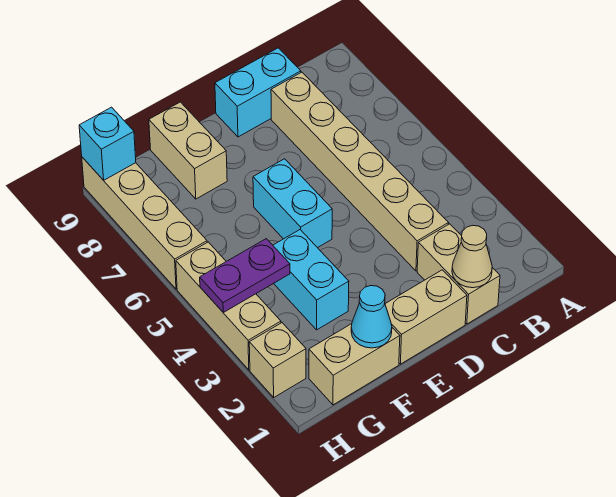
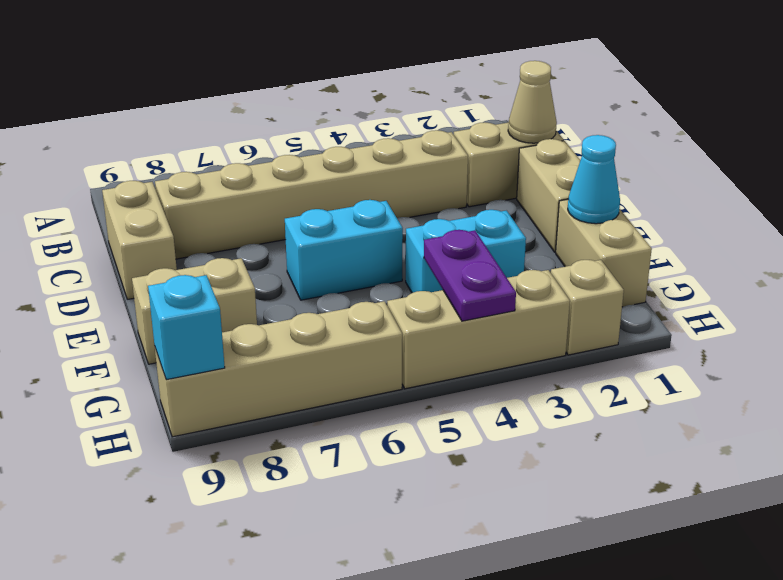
cyan brick C9:D9 level 1 -> tan brick C9:D9 level 1

